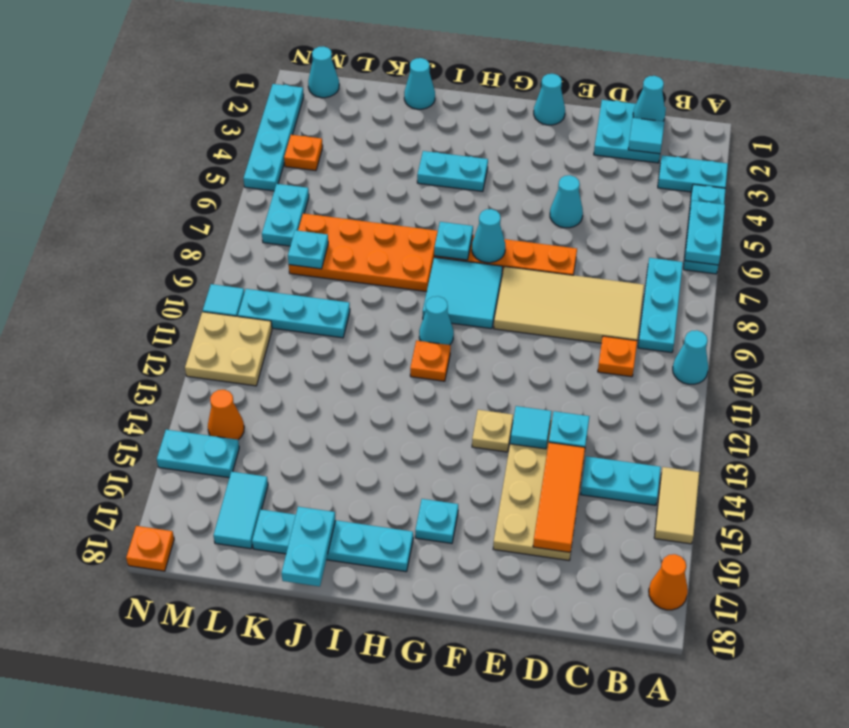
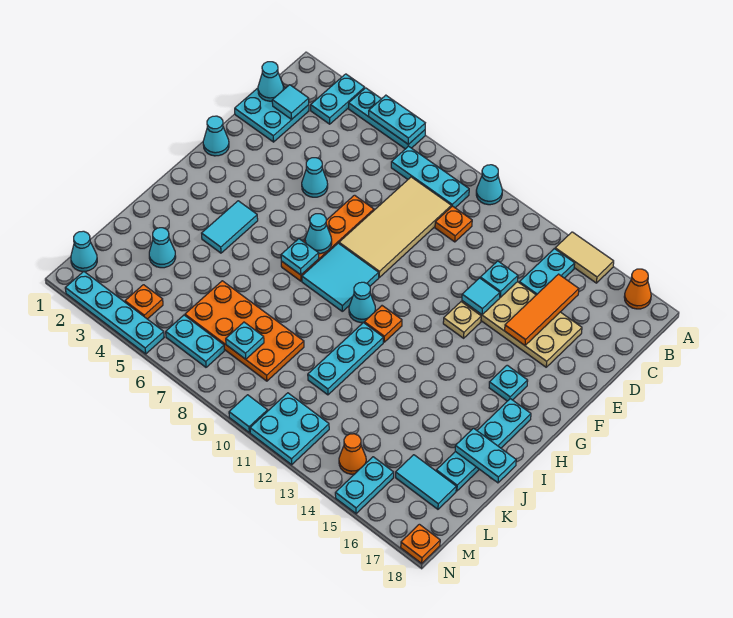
orange tile D14:D16 level 2 -> orange tile C15:E15 level 2
cyan plate H4:I4 level 1 -> cyan tile H4:I4 level 1
orange plate I7:L8 level 1 -> orange plate K6:L9 level 1
cyan cone J1 level 1 -> cyan cone K3 level 1
cyan plate K10:M10 level 1 -> cyan plate I11:K11 level 1
tan plate M11:N12 level 1 -> cyan plate M11:N12 level 1

